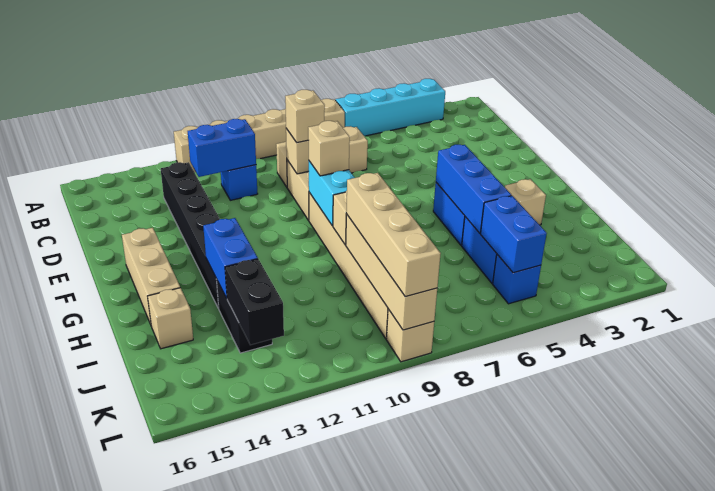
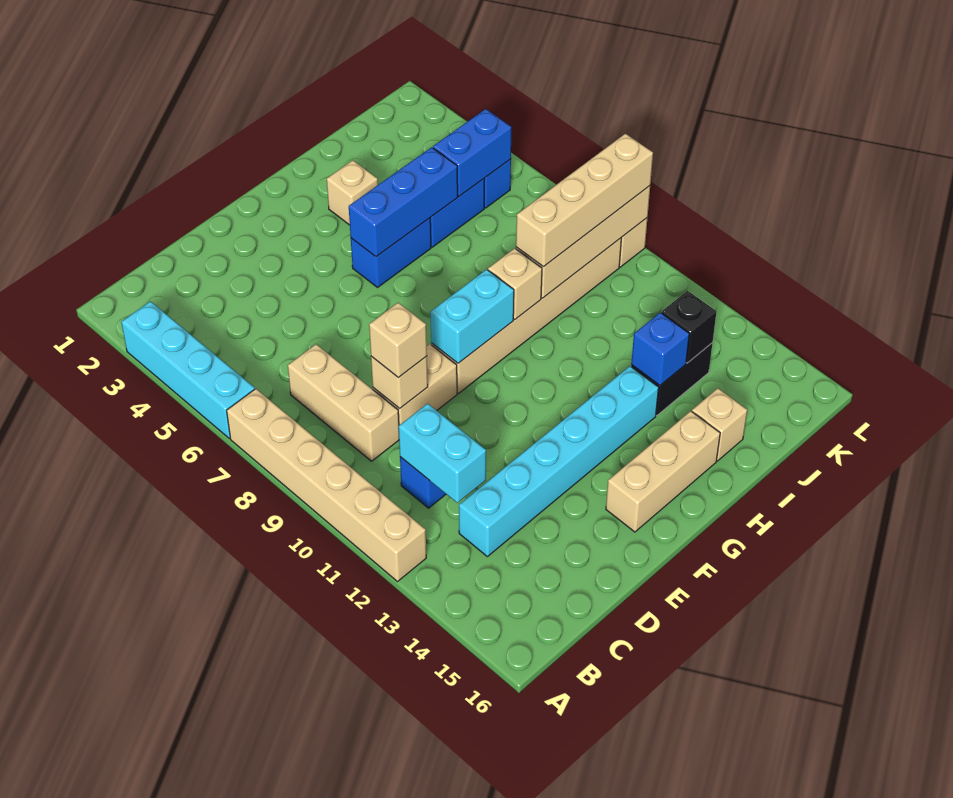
blue brick C11:C12 level 2 -> cyan brick C11:C12 level 2
black brick C13:H13 level 1 -> cyan brick C13:H13 level 1
tan brick F9 level 3 -> none
blue brick H13:I13 level 2 -> blue brick I13 level 2
black brick J13:K13 level 2 -> black brick J13 level 2

